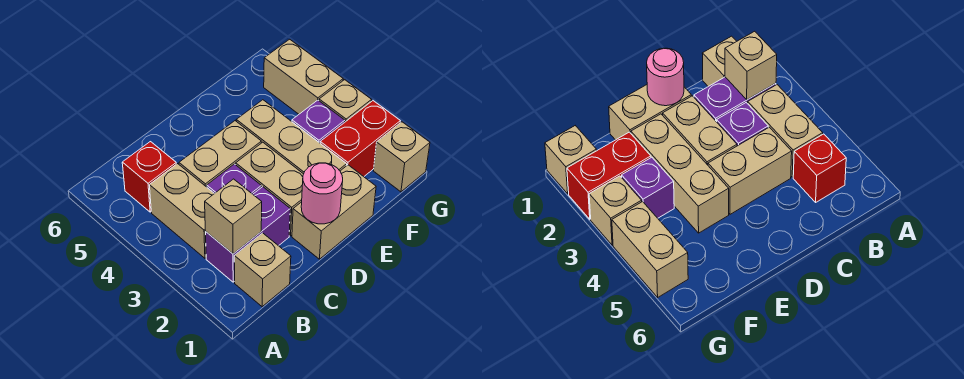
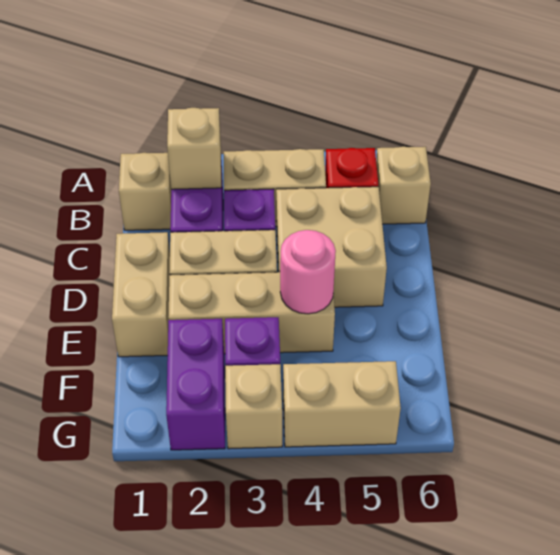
tan brick C4:D4 level 1 -> tan brick C4:D5 level 1
pink round brick D1 level 2 -> pink round brick E4 level 2
red brick F2:G2 level 1 -> purple brick F2:G2 level 1
tan brick G1 level 1 -> tan brick B6 level 1

